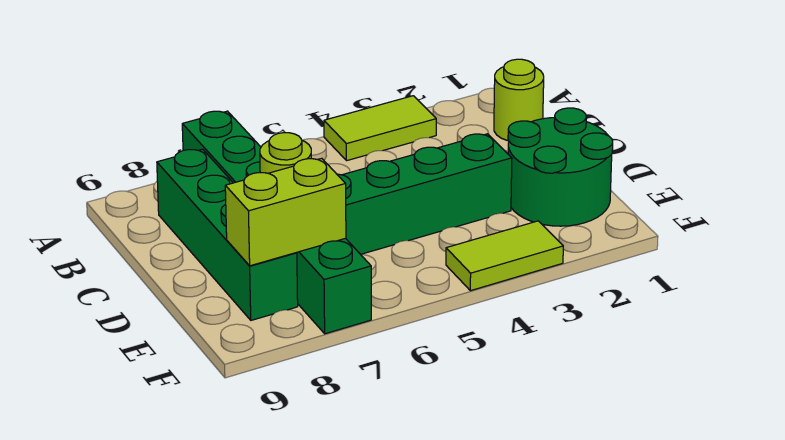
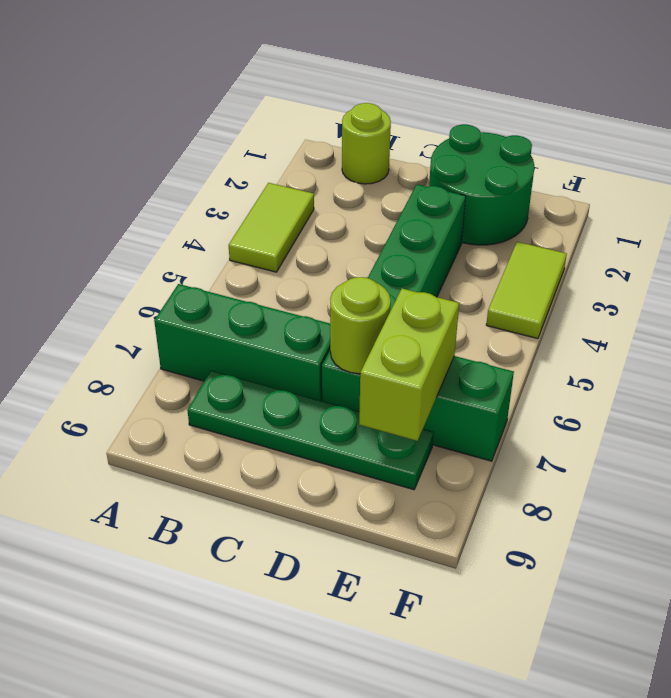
green brick B8:E8 level 1 -> green plate B8:E8 level 1

